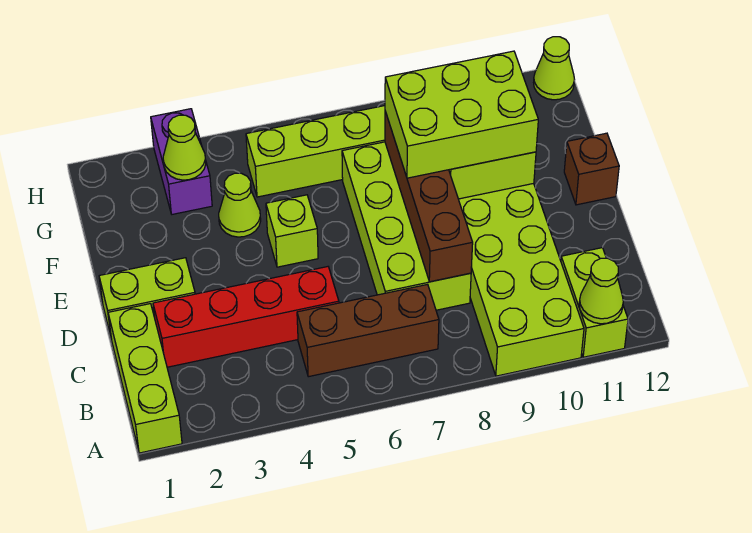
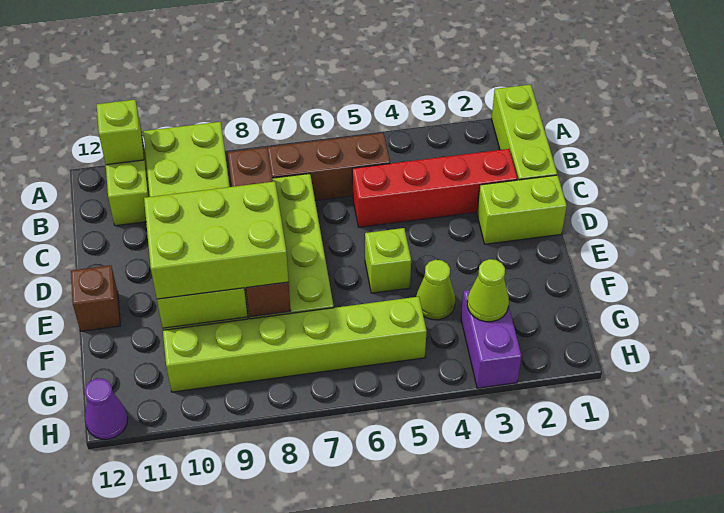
lime cone A11 level 2 -> lime brick A11 level 2
lime cone H12 level 1 -> purple cone H12 level 1

